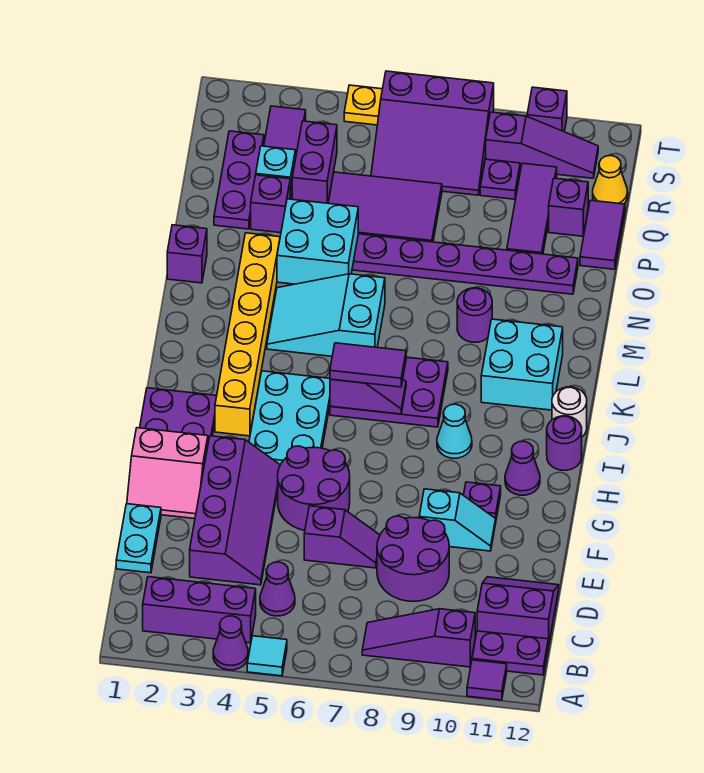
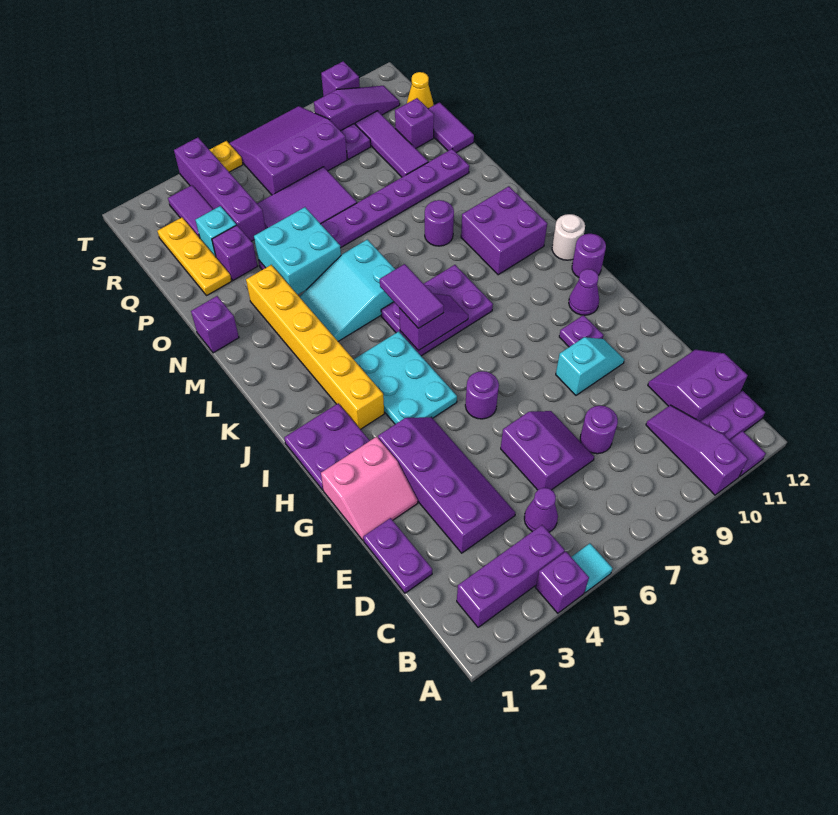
purple cone A4 level 1 -> purple brick A4 level 1
purple slope B8:B10 level 1 top 10 -> purple slope A10:C10 level 1 top A
cyan plate D1:E1 level 1 -> purple plate D1:E1 level 1
purple round brick D8:E9 level 1 -> purple round brick D8 level 1
purple slope E6:E7 level 1 top 6 -> purple slope D6:E7 level 1 top 6
purple round brick F5:G6 level 1 -> purple round brick G6 level 1
cyan cone I9 level 1 -> none
purple tile J6:J7 level 3 -> purple tile J6:K6 level 3
cyan brick K10:L11 level 1 -> purple brick K10:L11 level 1
purple plate P2:R2 level 1 -> yellow plate P2:R2 level 1
purple brick Q4:R4 level 1 -> purple brick Q4:T4 level 1
purple slope R6:T8 level 1 top T -> purple slope R6:T8 level 1 top R

